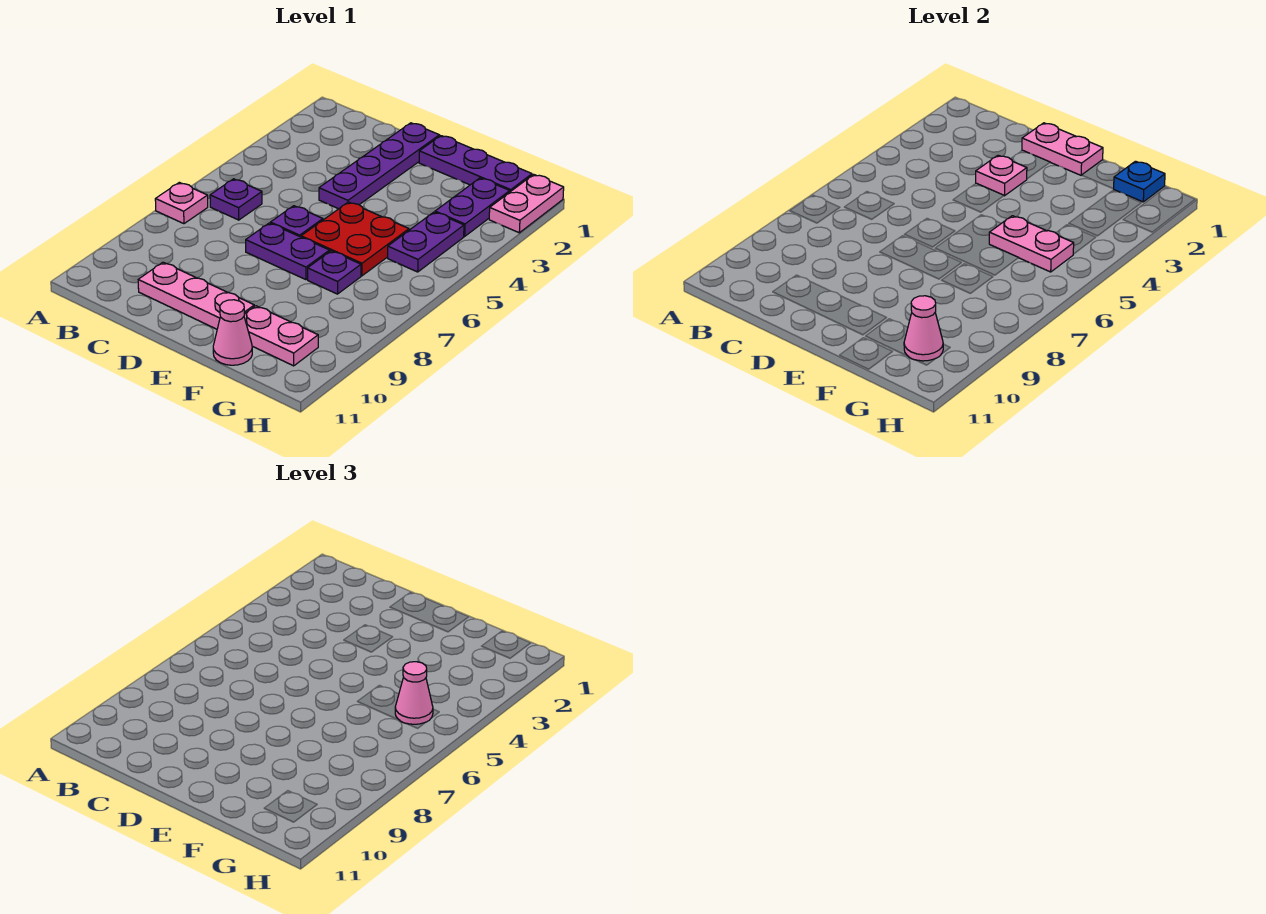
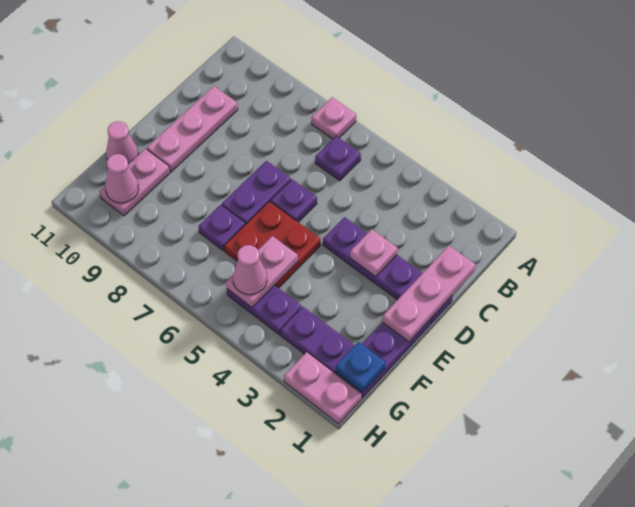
pink plate D1:E1 level 2 -> pink plate C1:E1 level 2

